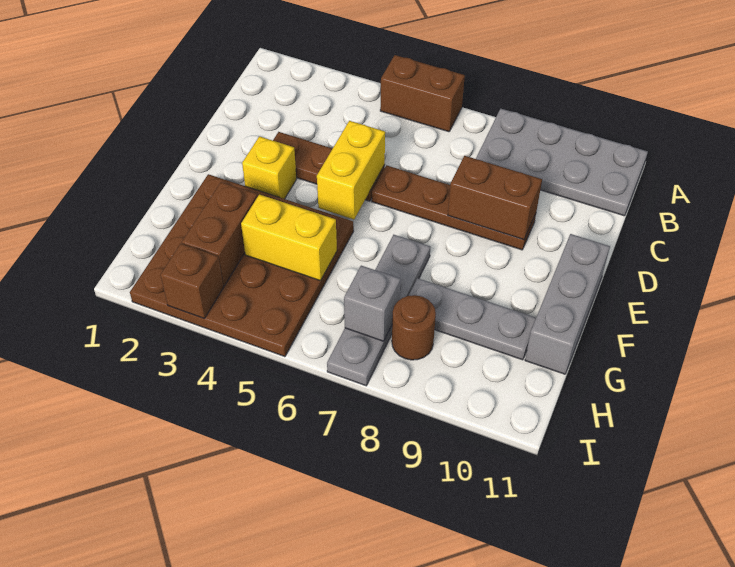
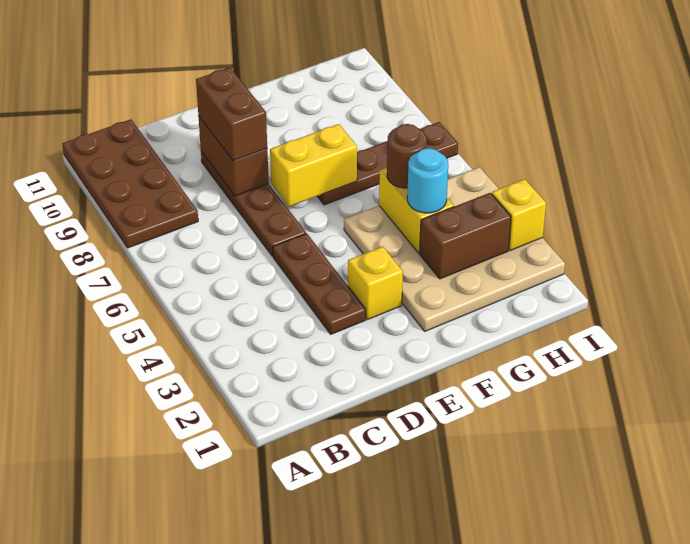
brown brick A5:A6 level 1 -> brown brick D8:D9 level 3
grey plate A8:B11 level 1 -> brown plate A8:B11 level 1
yellow brick D5:E5 level 2 -> yellow brick E7:F7 level 2
grey brick E11:G11 level 1 -> none
brown plate F2:I5 level 1 -> tan plate F2:I5 level 1
grey plate F7:I7 level 1 -> brown plate F7:I7 level 1
none -> cyan round brick G4 level 3
grey plate G8:G10 level 1 -> none
grey brick H7 level 2 -> none
brown round brick H8 level 1 -> brown round brick G5 level 3
brown brick I3 level 2 -> yellow brick I3 level 2

